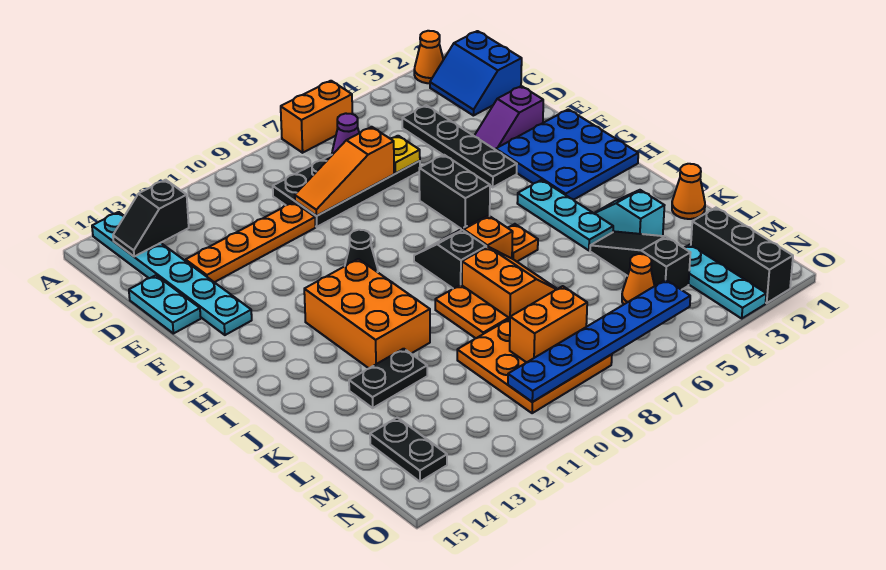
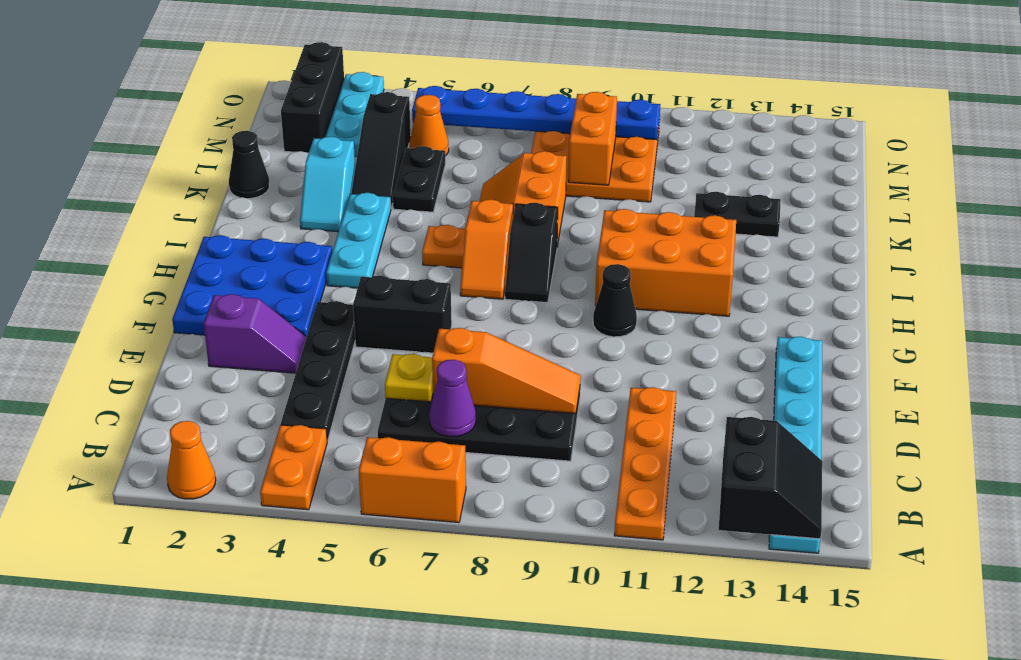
blue slope B1:C2 level 1 top 1 -> none
black slope B13:B14 level 2 top 13 -> black slope A13:B14 level 2 top 13
orange plate D10:D13 level 1 -> orange plate A11:D11 level 1
cyan plate D15:E15 level 1 -> none
black brick F6:G6 level 1 -> black brick F5:F6 level 1
orange brick H11:J12 level 1 -> orange brick H10:I12 level 1
orange plate J9:K9 level 1 -> orange plate A4:B4 level 1
orange cone K1 level 1 -> black cone K1 level 1
orange brick M8:M9 level 2 -> orange brick L9:M9 level 2
black plate M14:N14 level 1 -> black plate K5:L5 level 1

